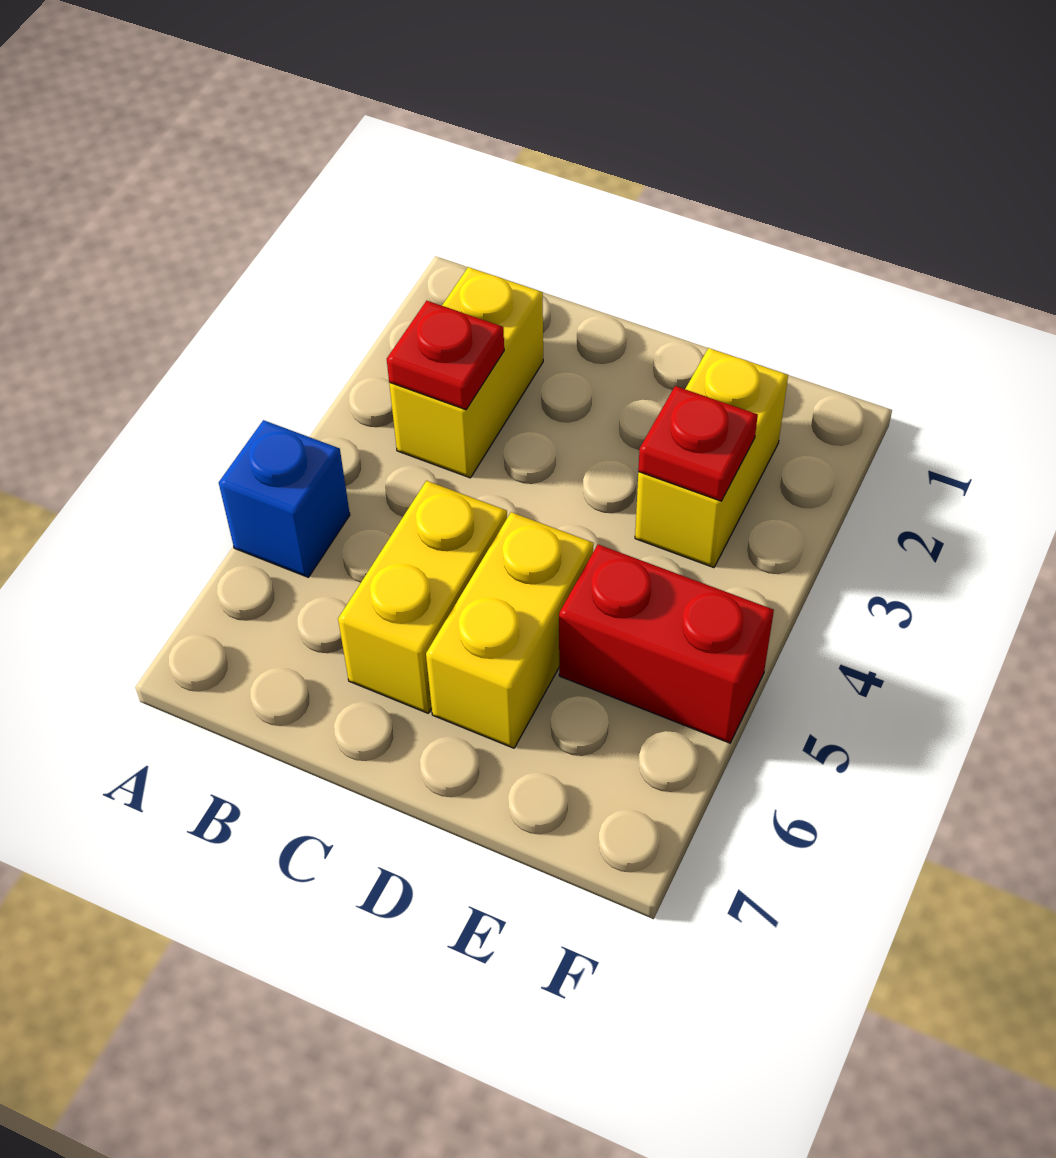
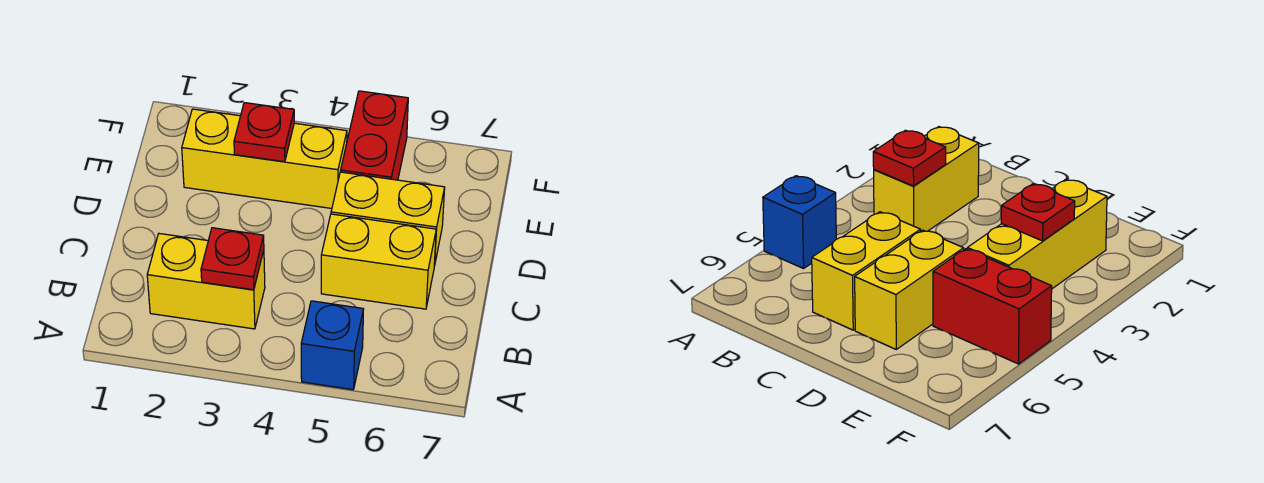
yellow brick E2:E3 level 1 -> yellow brick E2:E4 level 1

